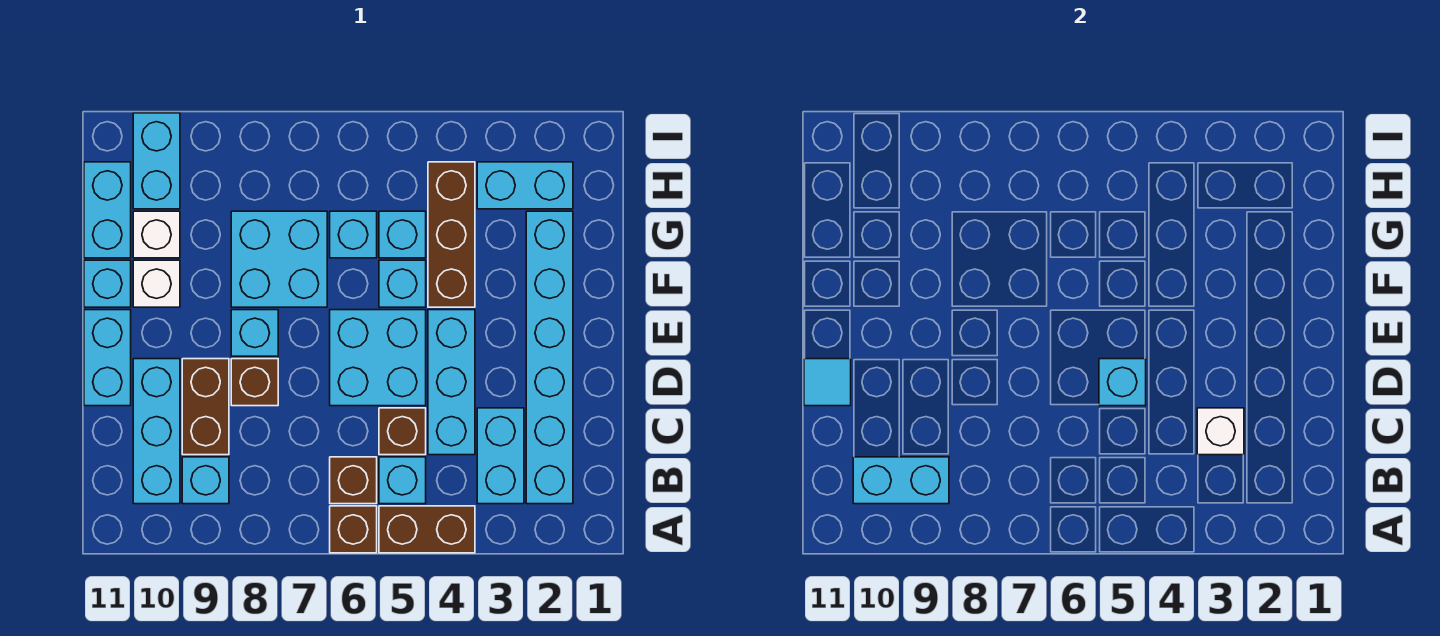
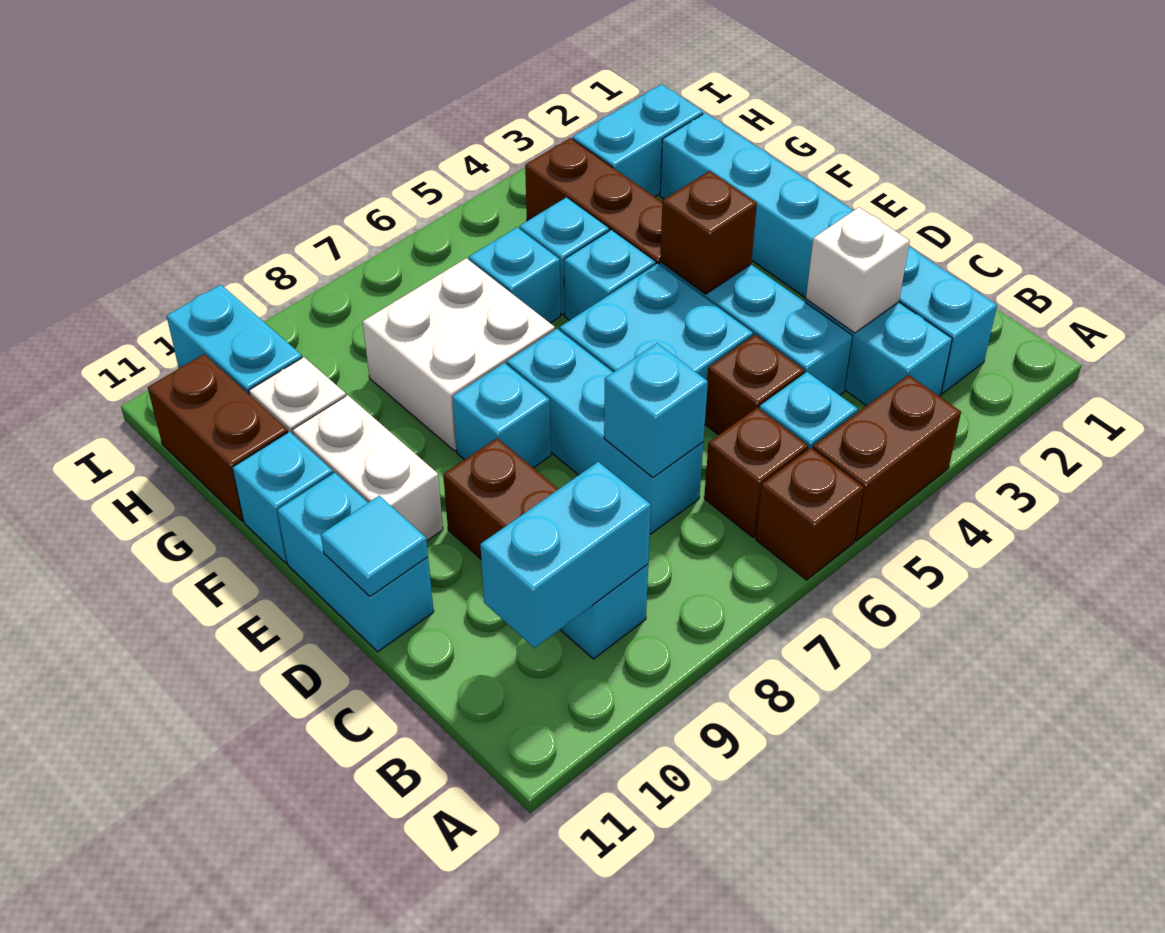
cyan brick B10:D10 level 1 -> cyan brick C7:E7 level 1
cyan brick D5 level 2 -> cyan brick C7 level 2
brown brick D8 level 1 -> brown brick E4 level 2
cyan brick F7:G8 level 1 -> white brick F7:G8 level 1
white brick F10 level 1 -> white brick E10:F10 level 1
cyan brick G11:H11 level 1 -> brown brick G11:H11 level 1

